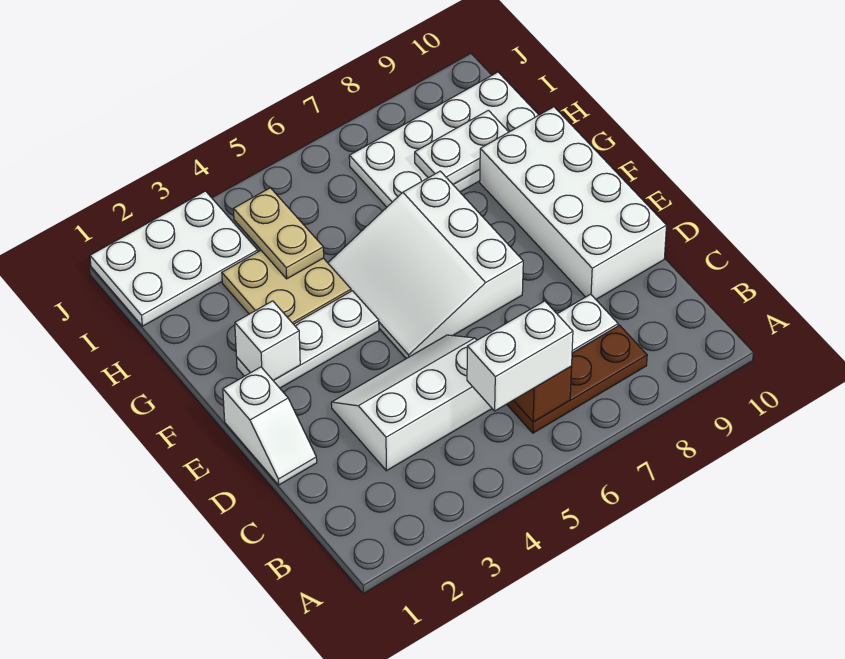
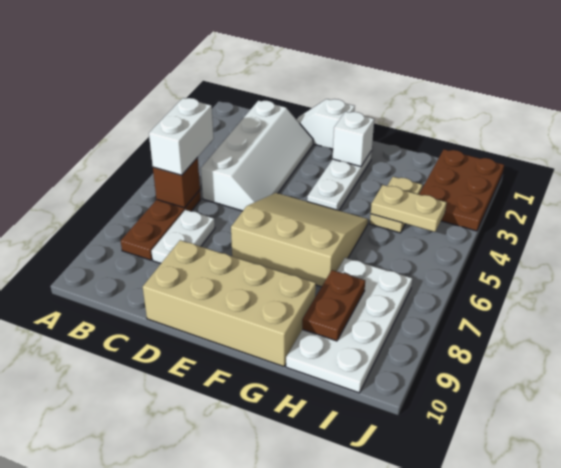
white slope C3:D5 level 1 top C -> white slope C2:D5 level 1 top C
white brick D9:G10 level 1 -> tan brick D9:G10 level 1
white slope E5:G7 level 1 top 7 -> tan slope E5:G7 level 1 top 7
tan plate G3:H4 level 1 -> tan plate H3:H4 level 1
white plate H8:H9 level 2 -> brown plate H8:H9 level 2
white plate I1:J3 level 1 -> brown plate I1:J3 level 1

